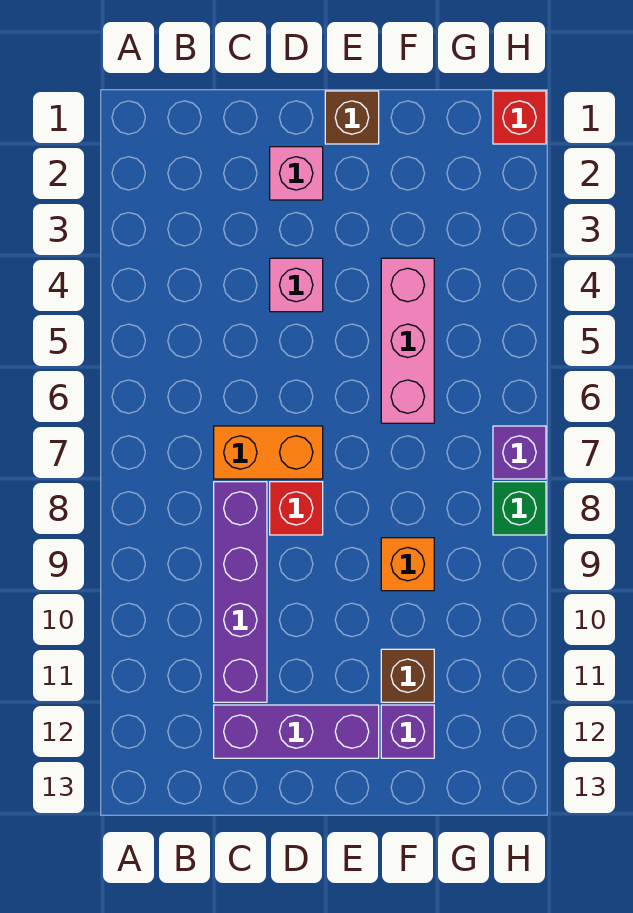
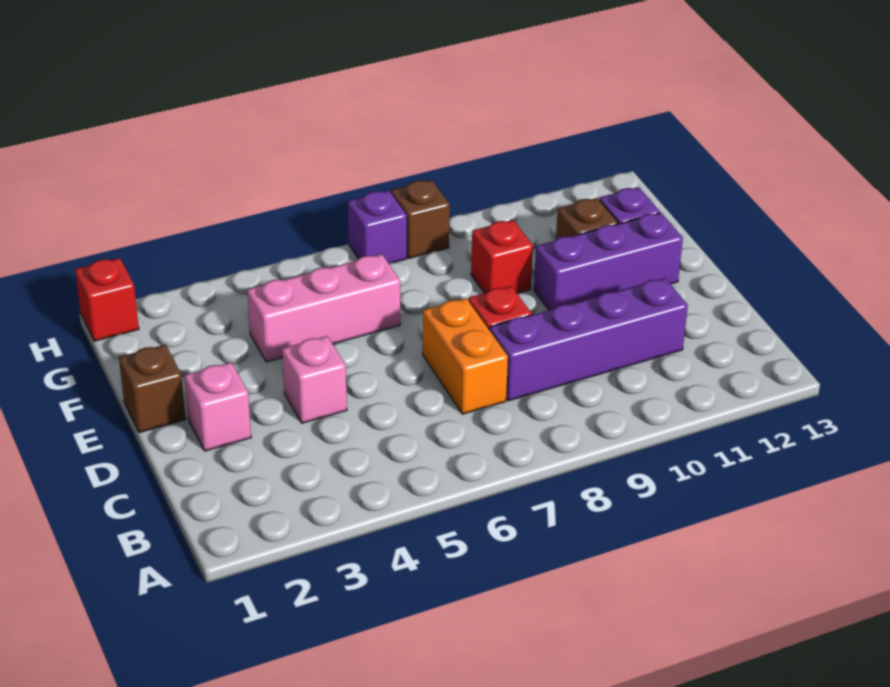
purple brick C12:E12 level 1 -> purple brick E10:E12 level 1
orange brick F9 level 1 -> red brick F9 level 1
green brick H8 level 1 -> brown brick H8 level 1

